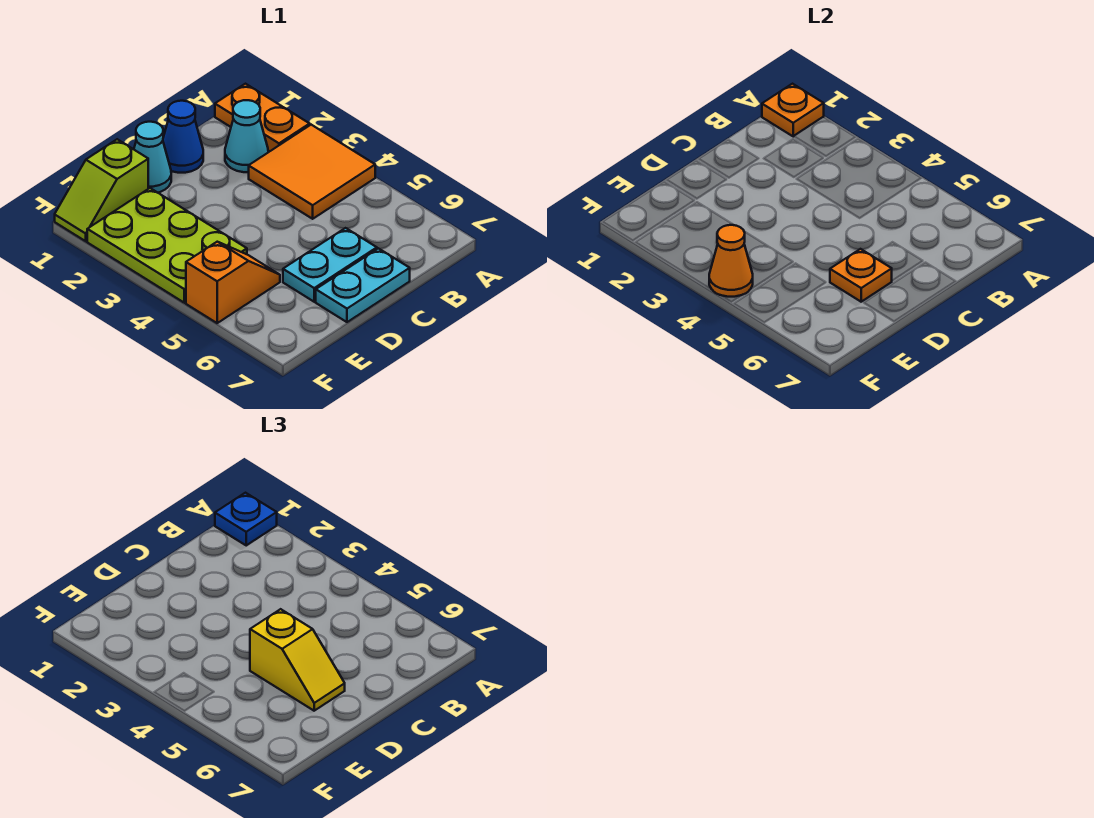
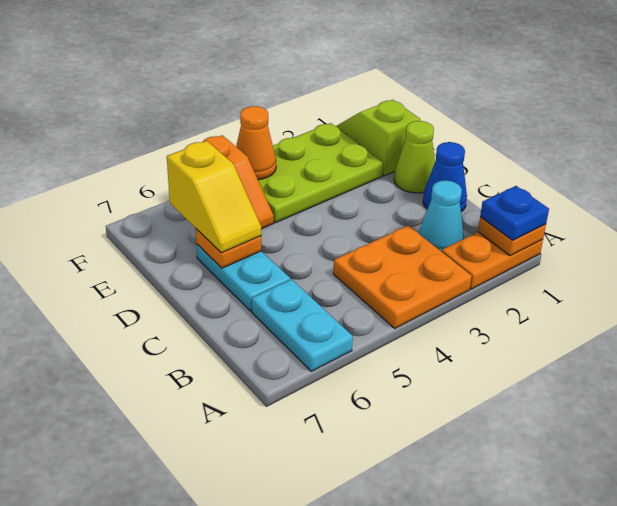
orange tile A3:B4 level 1 -> orange plate A3:B4 level 1
cyan plate C7:D7 level 1 -> cyan plate A6:B6 level 1
cyan cone D1 level 1 -> lime cone D1 level 1
yellow slope D5:D6 level 3 top 5 -> yellow slope D6:E6 level 3 top E

